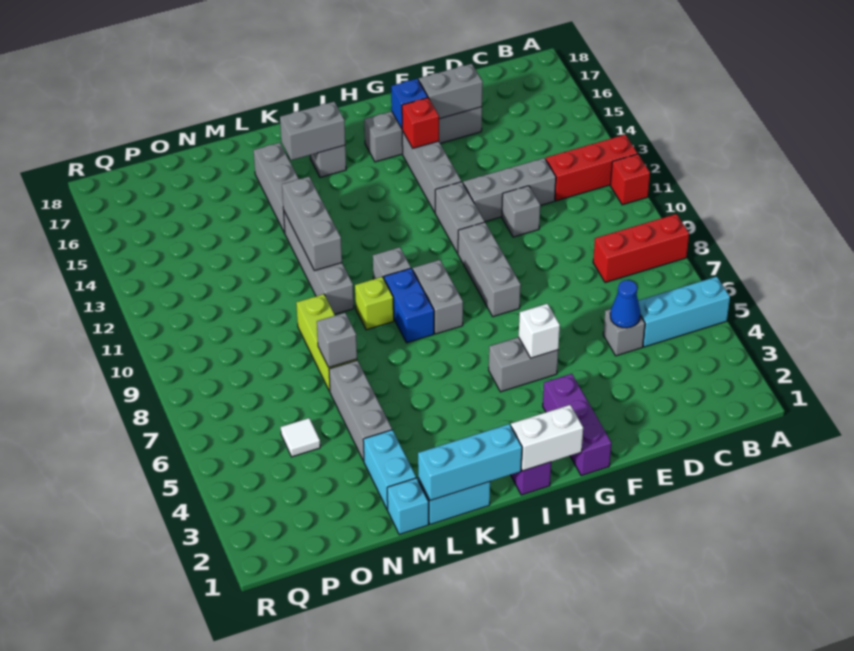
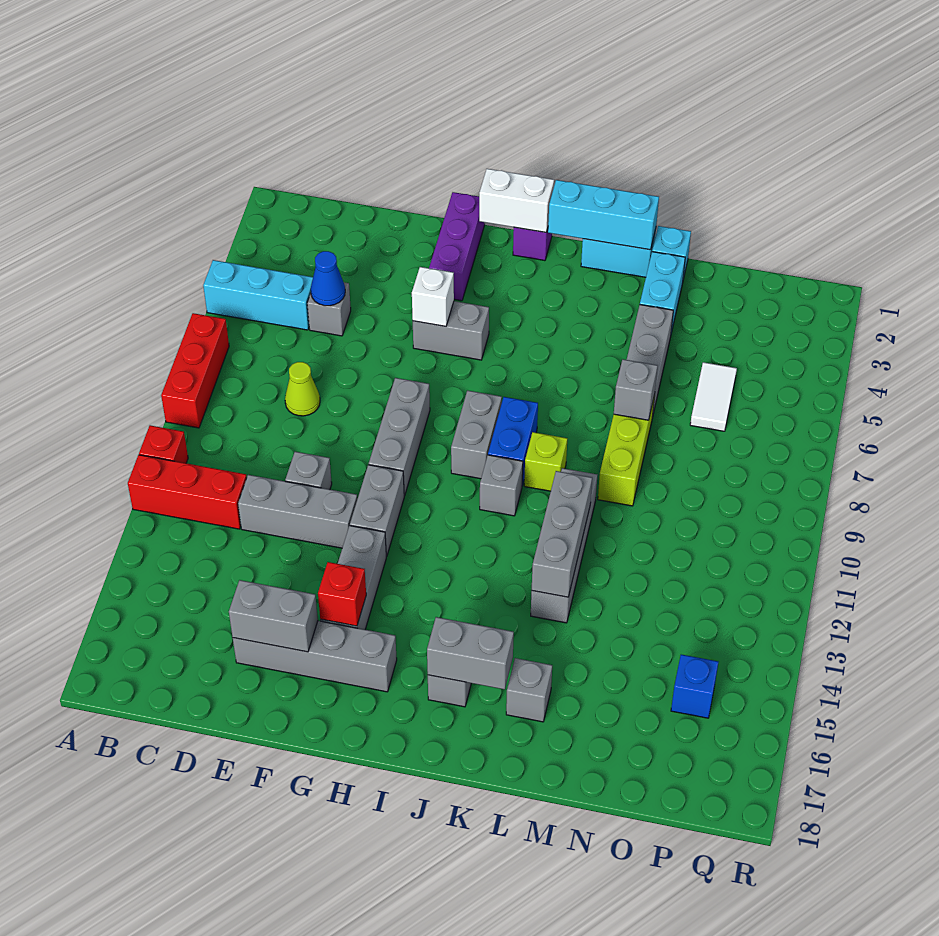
red brick A8:C8 level 1 -> red brick A7:A9 level 1
none -> lime cone D8 level 1
blue brick G16 level 2 -> blue brick P15 level 1
grey brick L14:L16 level 1 -> grey brick L16 level 1
white tile O5 level 1 -> white tile O5:O6 level 1

